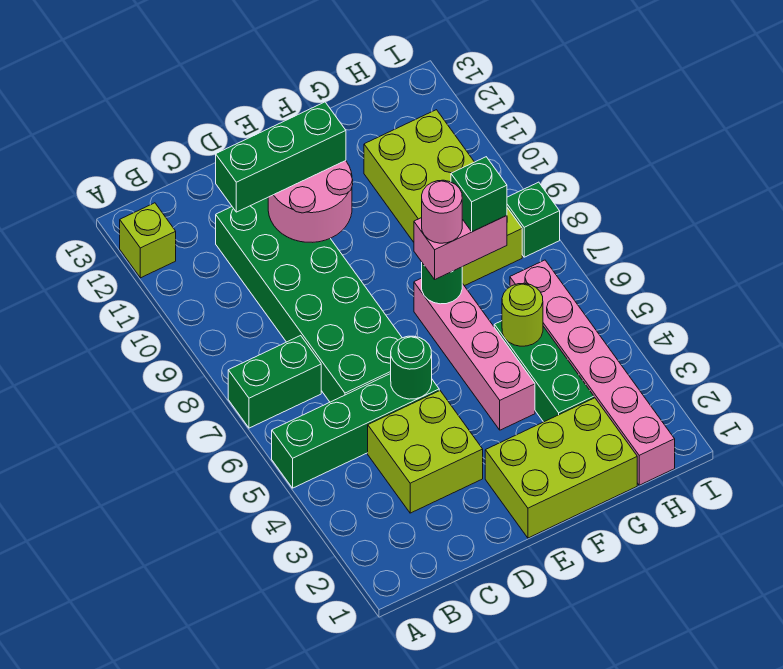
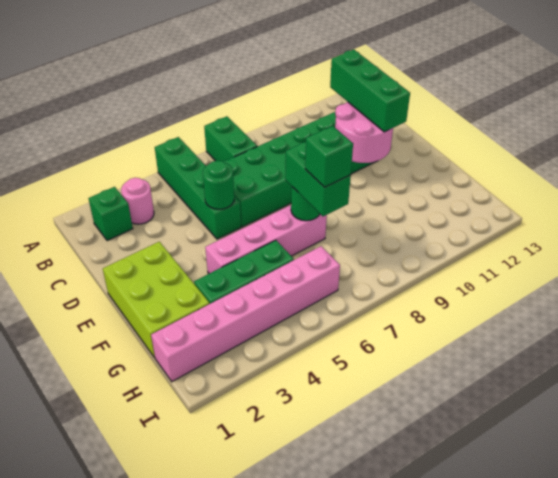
lime brick A12 level 1 -> none
lime brick C3:D4 level 1 -> none
pink brick F7:G7 level 3 -> green brick F7:G7 level 3
pink round brick F7 level 4 -> pink round brick B3 level 1
lime round brick G5 level 2 -> none
lime brick G8:H11 level 1 -> none
green brick I8 level 1 -> green brick B2 level 1

